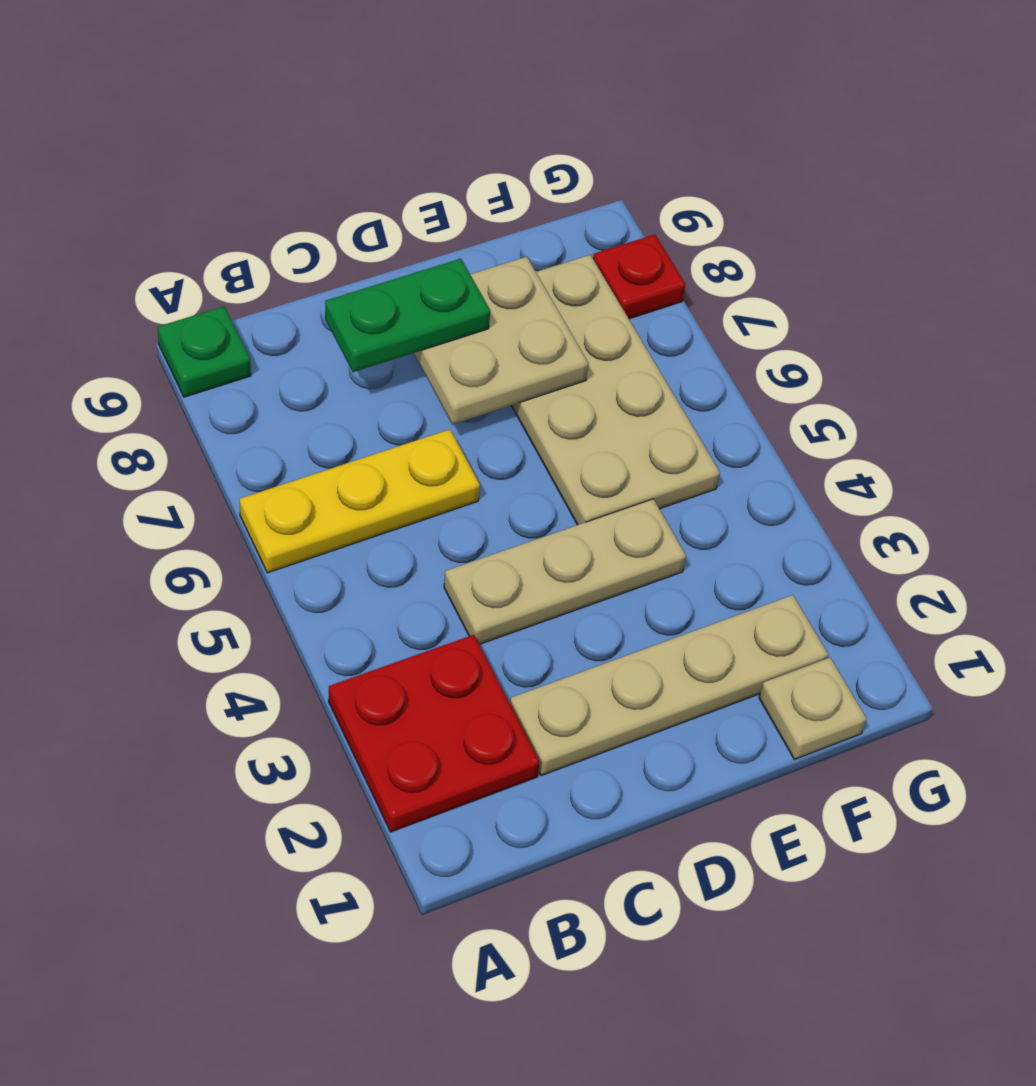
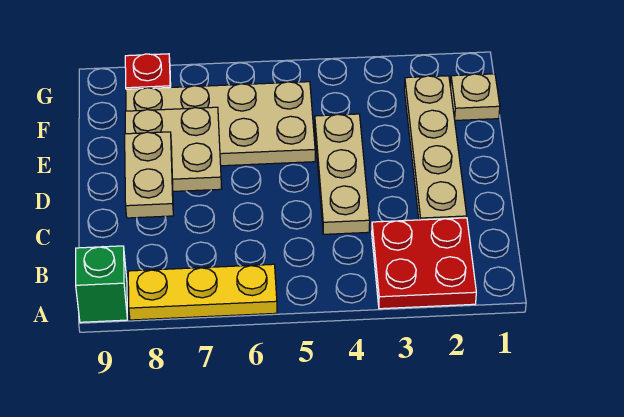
yellow plate A6:C6 level 1 -> yellow plate A6:A8 level 1
green plate A9 level 1 -> green brick A9 level 1
green plate C8:D8 level 3 -> tan plate C8:D8 level 3

